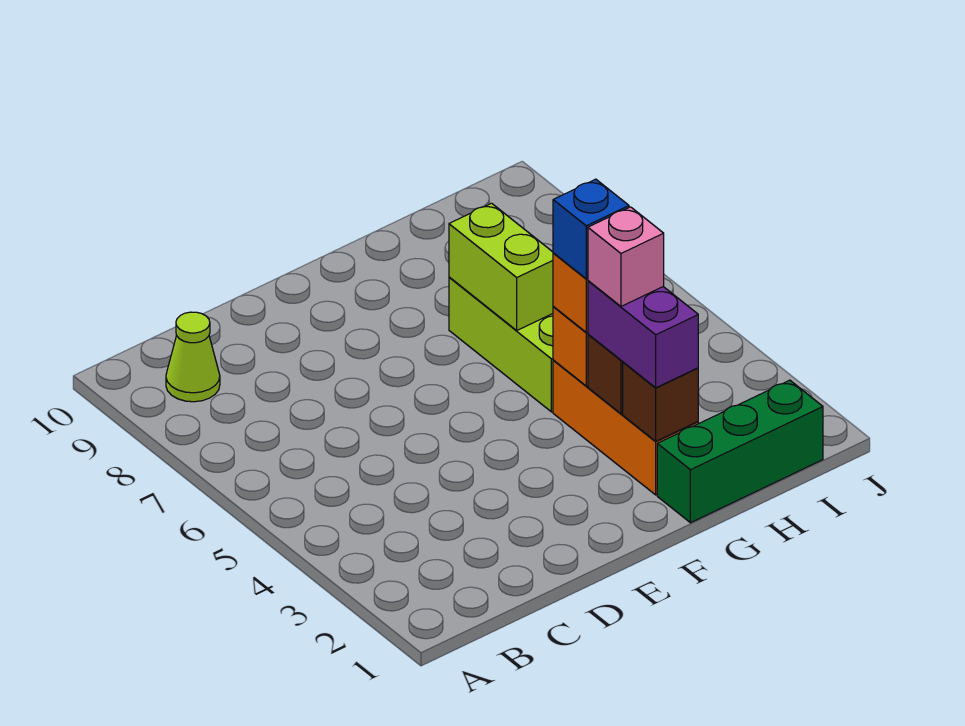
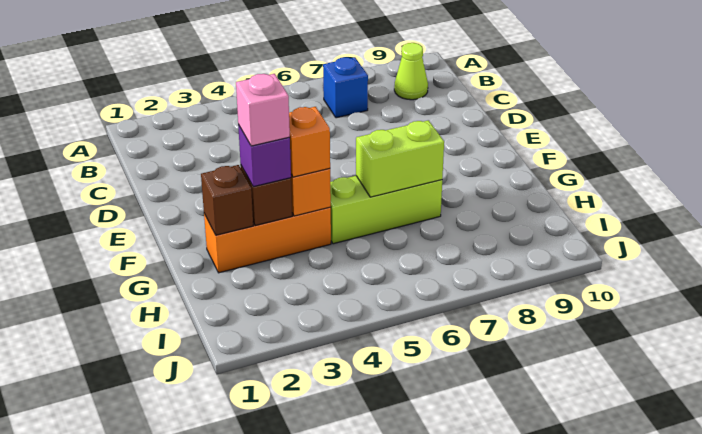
green brick G1:I1 level 1 -> none
purple brick G2:G3 level 3 -> purple brick G3 level 3
blue brick G4 level 4 -> blue brick B7 level 1

